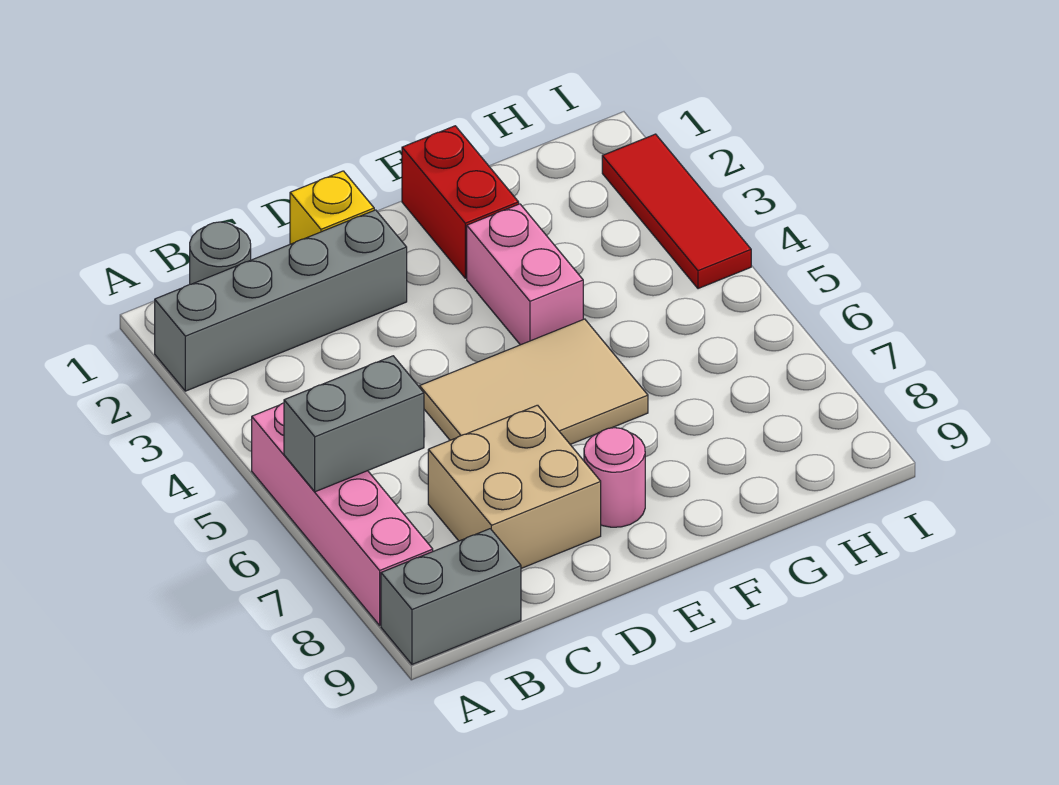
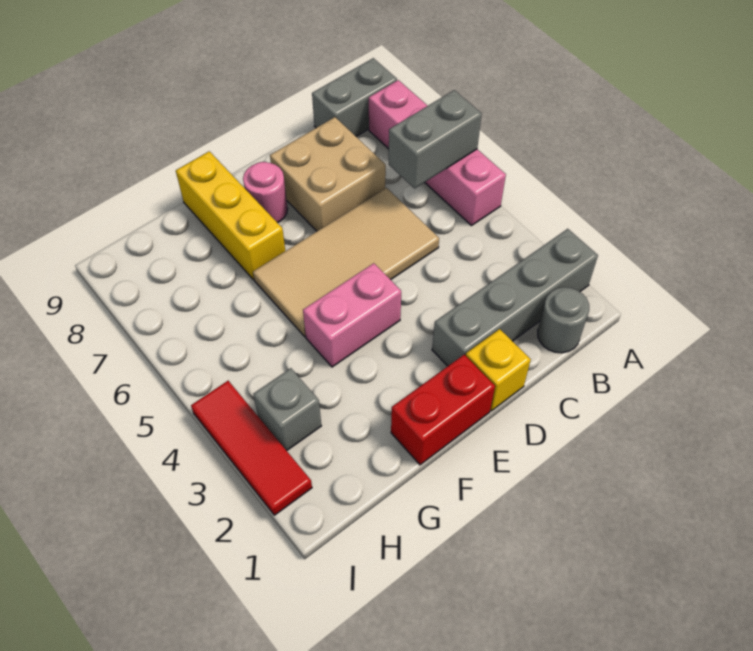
tan tile D5:F6 level 1 -> tan tile C5:F6 level 1
red brick F1:F2 level 1 -> red brick E1:F1 level 1
pink brick F3:F4 level 1 -> pink brick E4:F4 level 1
none -> yellow brick F7:F9 level 1
none -> grey brick H3 level 1

